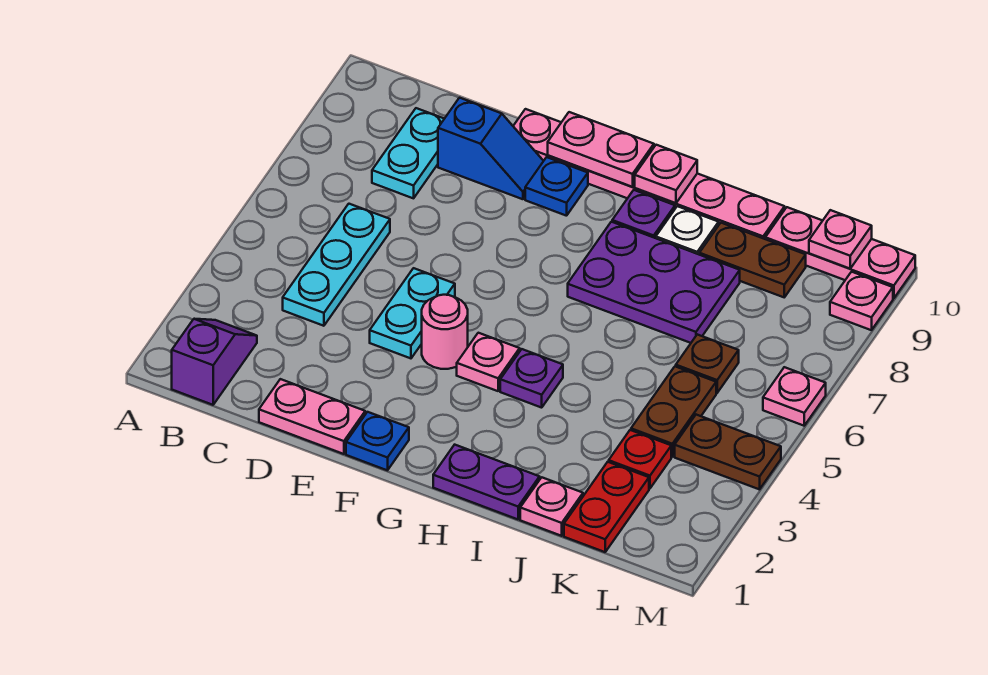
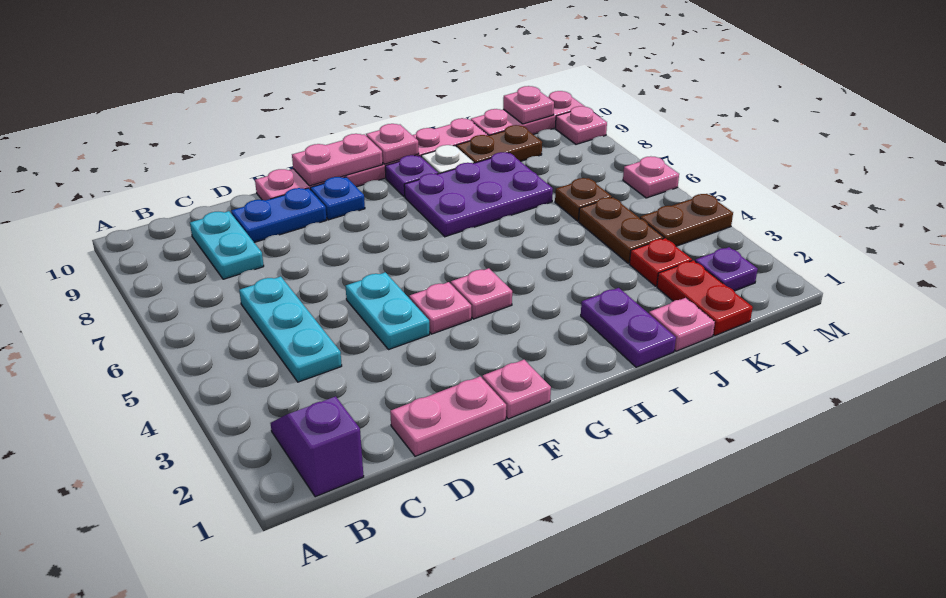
blue slope D9:E9 level 1 top D -> blue plate D9:E9 level 1
blue plate F1 level 1 -> pink plate F1 level 1
pink round brick F4 level 1 -> pink plate F4 level 1
purple plate H1:I1 level 1 -> purple plate I1:I2 level 1
purple plate H4 level 1 -> purple plate L2 level 1

